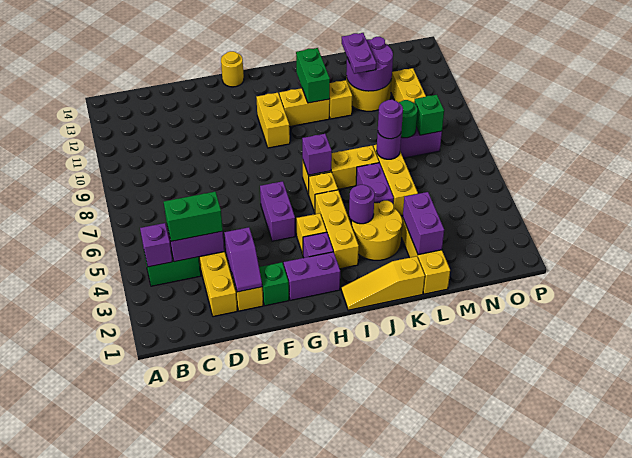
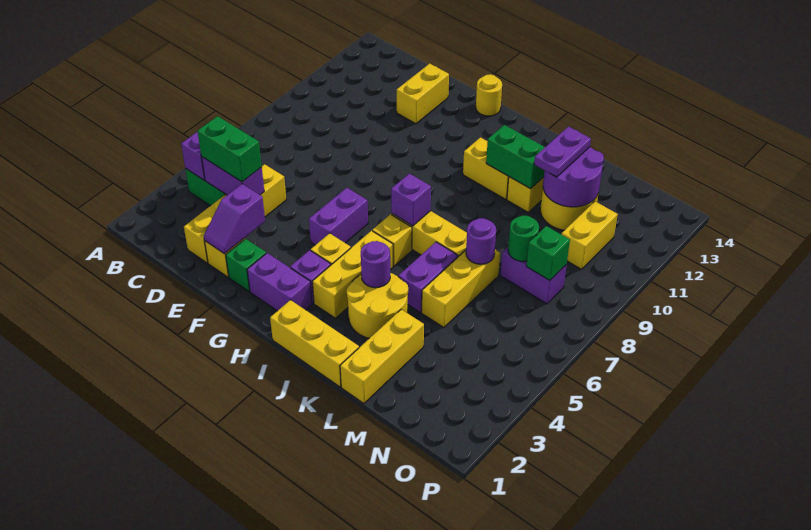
yellow brick H10:H11 level 1 -> yellow brick E12:E13 level 1
yellow slope I1:K1 level 1 top K -> yellow brick I1:K1 level 1
green brick J11:J12 level 2 -> green brick J11:K11 level 2
purple brick L2:L3 level 2 -> none
purple round brick L7 level 3 -> none

